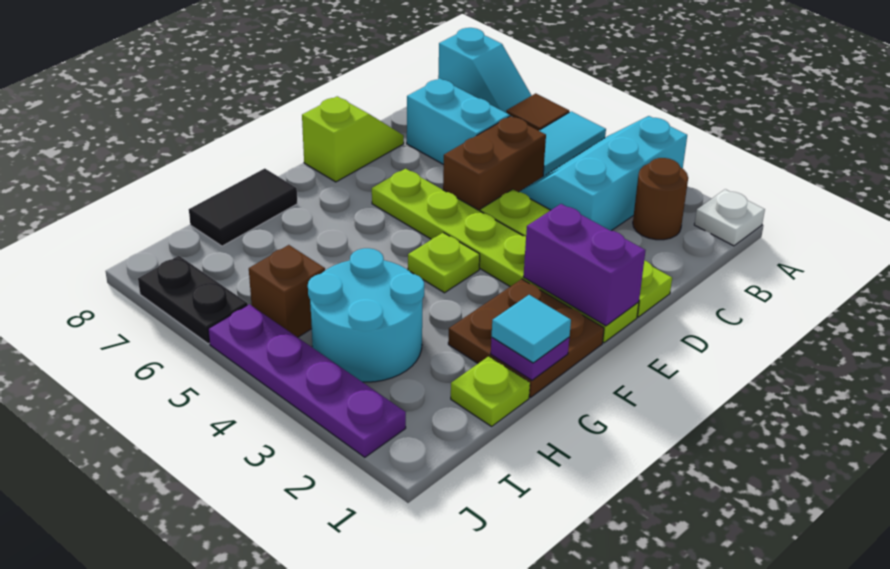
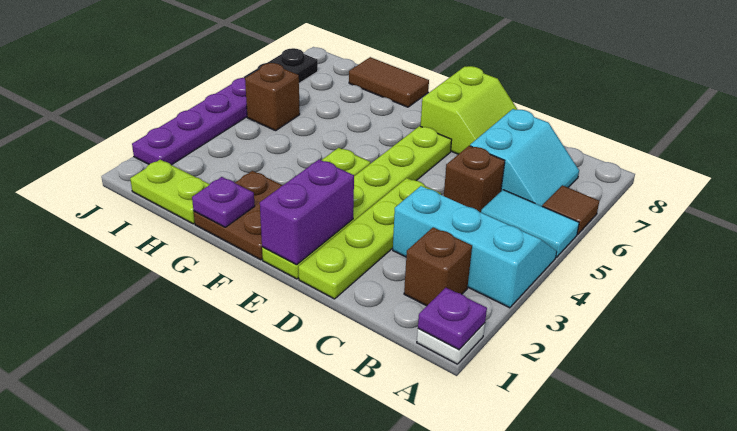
none -> purple plate A1 level 2
cyan slope A7:A8 level 1 top 8 -> none
brown round brick B2 level 1 -> brown brick B2 level 1
brown brick C5:D5 level 1 -> brown brick C5 level 1
lime slope D8:E8 level 1 top E -> lime slope D7:E8 level 1 top E
cyan tile G1 level 3 -> none
black tile G8:H8 level 1 -> brown tile G8:H8 level 1
lime plate H1 level 1 -> lime plate H1:I1 level 1
cyan round brick H3:I4 level 1 -> none

